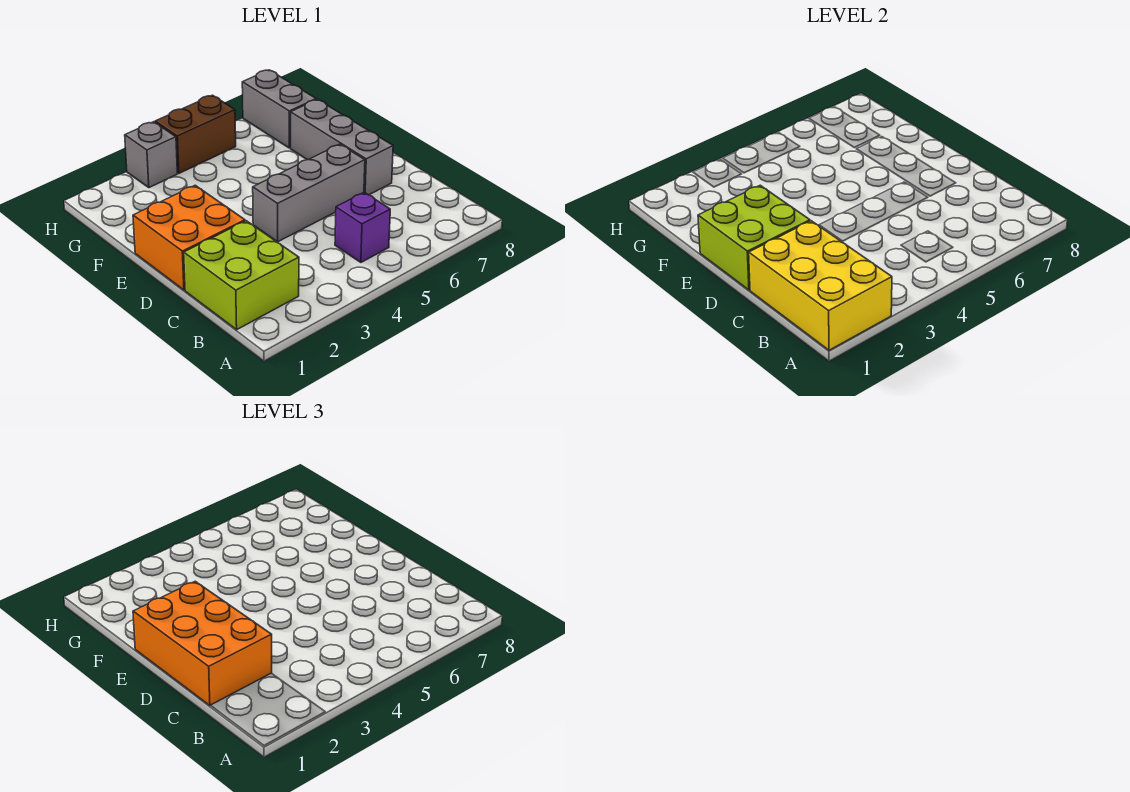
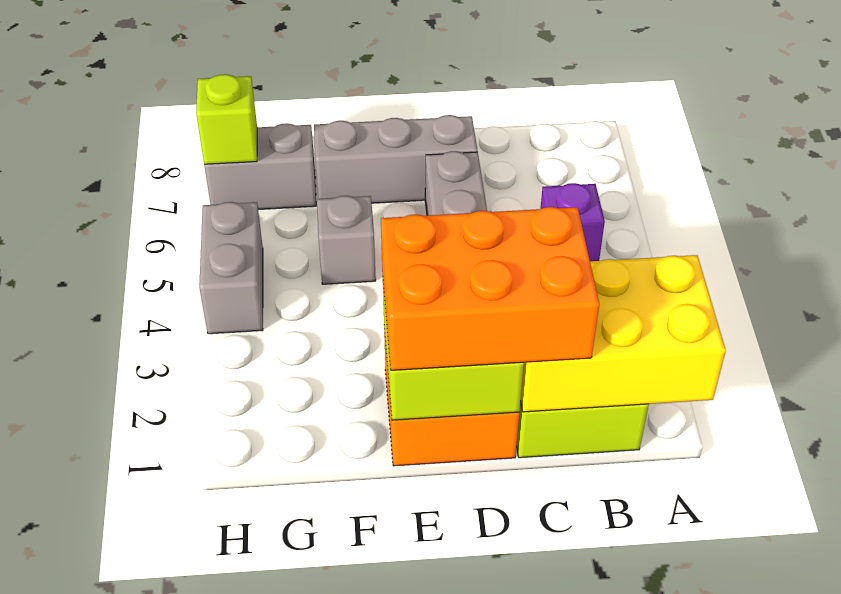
grey brick H3 level 1 -> grey brick F5 level 1
brown brick H4:H5 level 1 -> grey brick H4:H5 level 1
none -> lime brick H7 level 2

